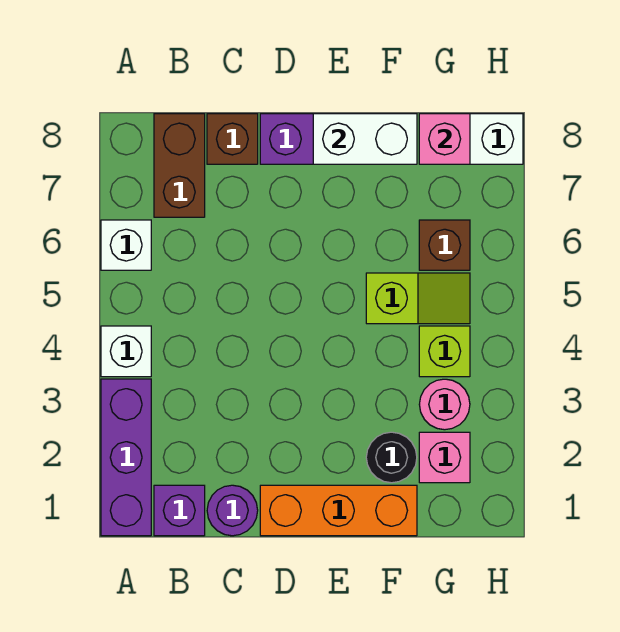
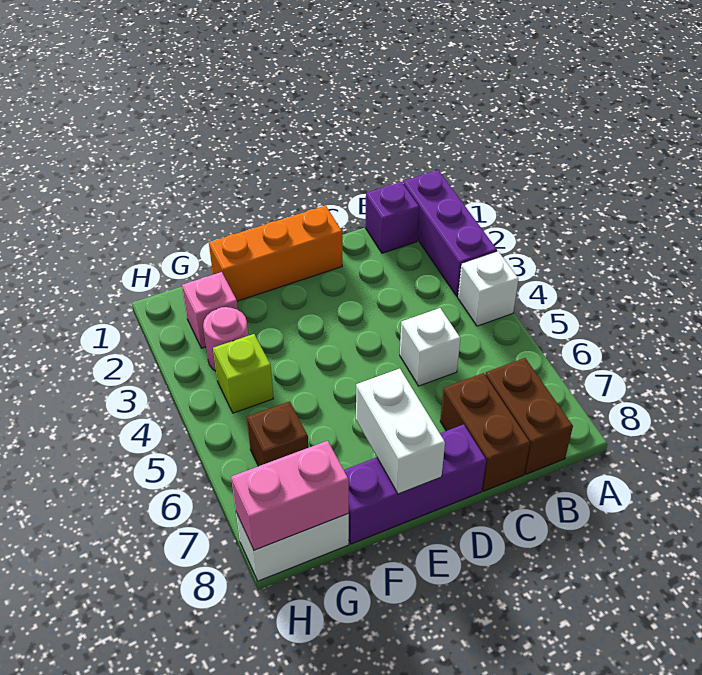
white brick A6 level 1 -> white brick C5 level 1
purple round brick C1 level 1 -> none
brown brick C8 level 1 -> brown brick C7:C8 level 1
white brick E8:F8 level 2 -> white brick E7:E8 level 2
black round brick F2 level 1 -> none
lime slope F5:G5 level 1 top F -> none
pink brick G8 level 2 -> pink brick G8:H8 level 2

